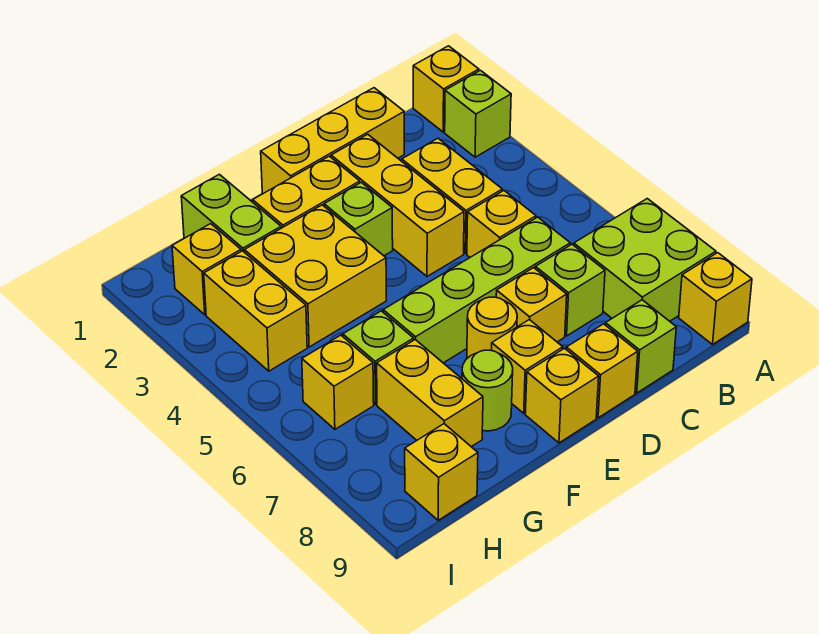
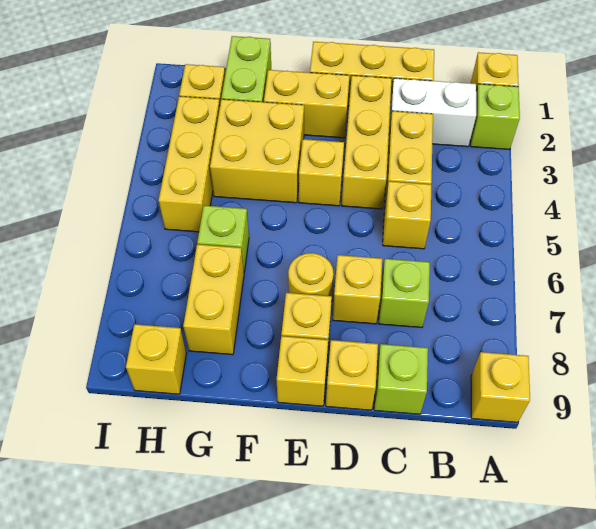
lime brick A7:B8 level 1 -> none
none -> white brick B2:C2 level 1
lime brick C6:F6 level 1 -> none
lime brick E3 level 1 -> none
lime round brick F8 level 1 -> none
yellow brick H3:H4 level 1 -> yellow brick H3:H5 level 1
yellow brick H6 level 1 -> yellow brick E4 level 1

